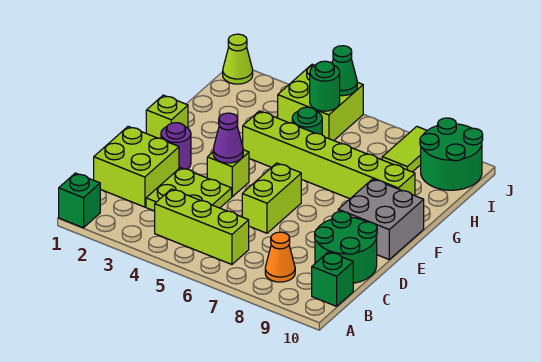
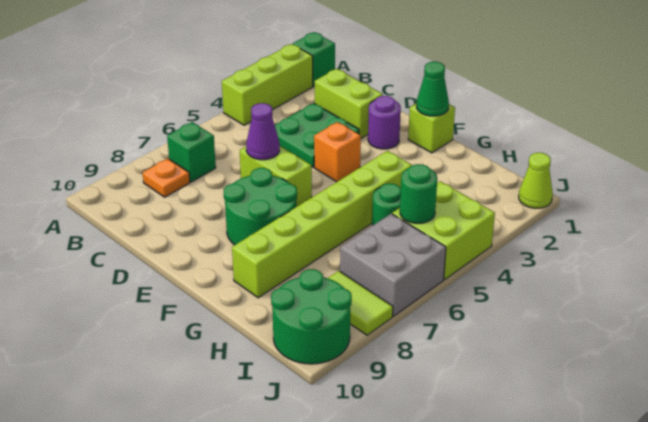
lime brick B4:B6 level 1 -> lime brick A2:A4 level 1
orange cone B8 level 1 -> orange plate B8 level 1
green brick B10 level 1 -> green brick B7 level 1
lime brick C1:D2 level 1 -> lime brick C2:D2 level 1
lime plate C3:D4 level 1 -> green plate C3:D4 level 1
green round brick C9:D10 level 1 -> green round brick E7:F8 level 1
lime brick E4 level 1 -> orange brick E4 level 1
purple cone E4 level 2 -> purple cone D6 level 2
grey brick E9:F10 level 1 -> grey brick I6:J7 level 1
green cone J5 level 2 -> green cone F1 level 2

